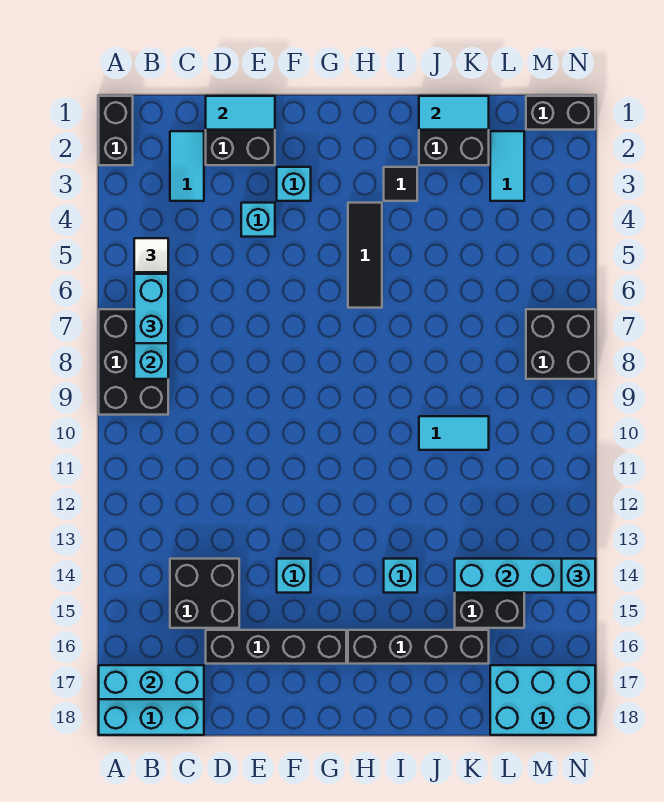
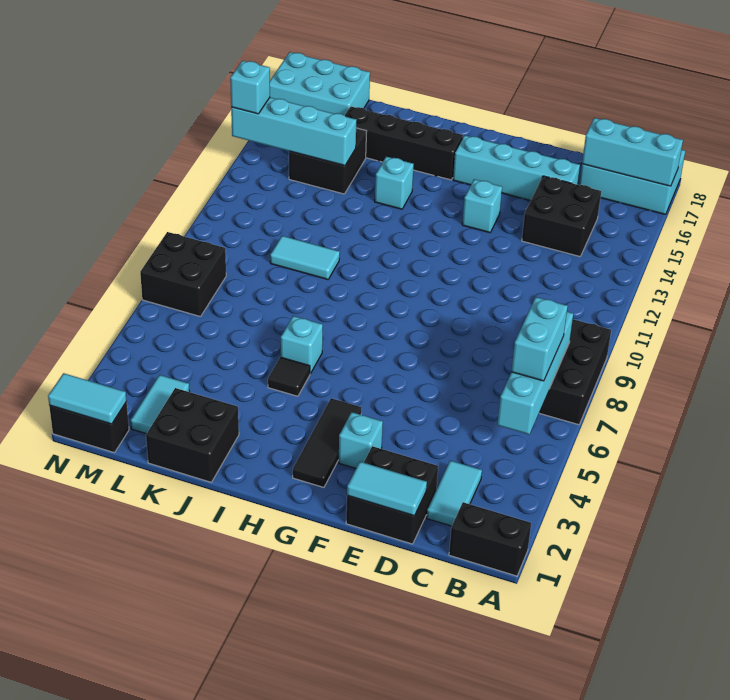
black brick A1:A2 level 1 -> black brick A1:B1 level 1
white tile B5 level 3 -> none
black brick D16:G16 level 1 -> cyan brick D16:G16 level 1
cyan brick E4 level 1 -> cyan brick I6 level 1
black tile H4:H6 level 1 -> black tile G2:G4 level 1
black tile I3 level 1 -> black tile I5 level 1
cyan tile J1:K1 level 2 -> cyan tile M1:N1 level 2

